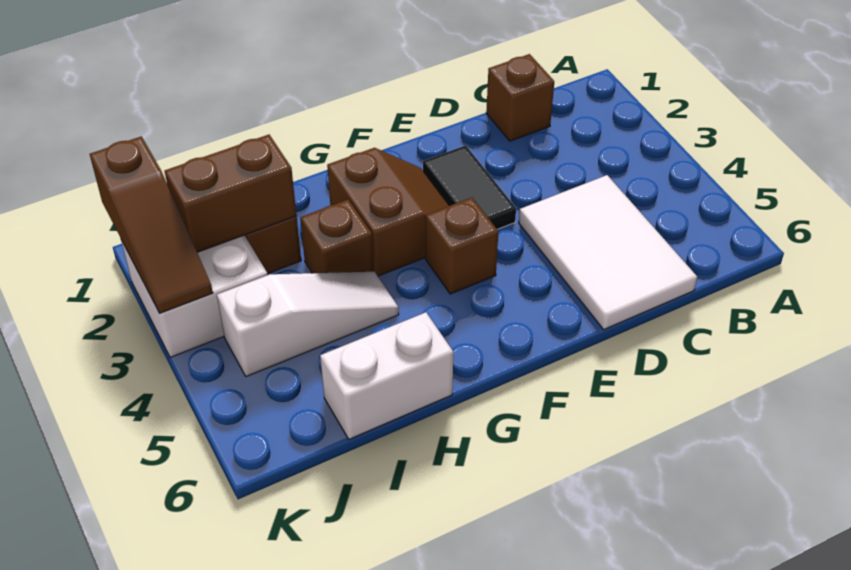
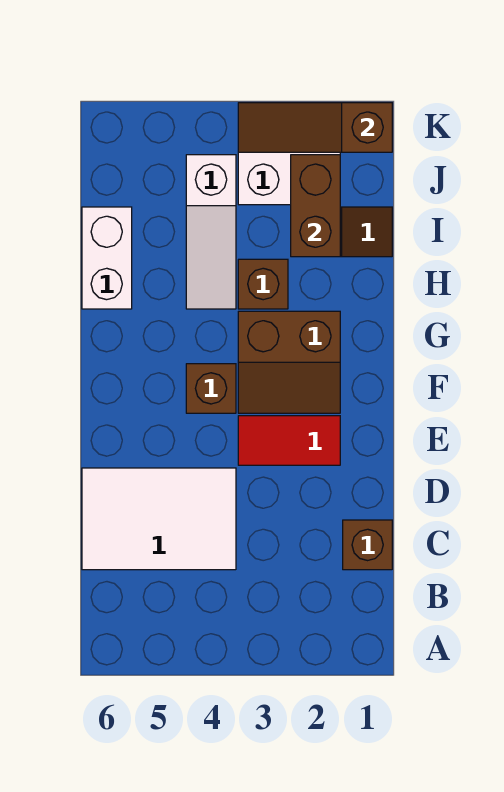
black tile E2:E3 level 1 -> red tile E2:E3 level 1

